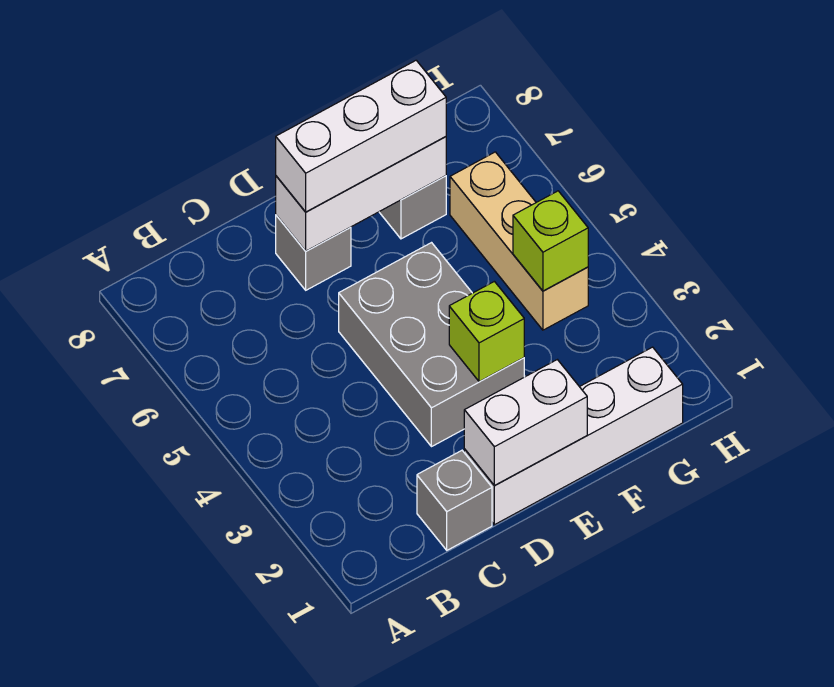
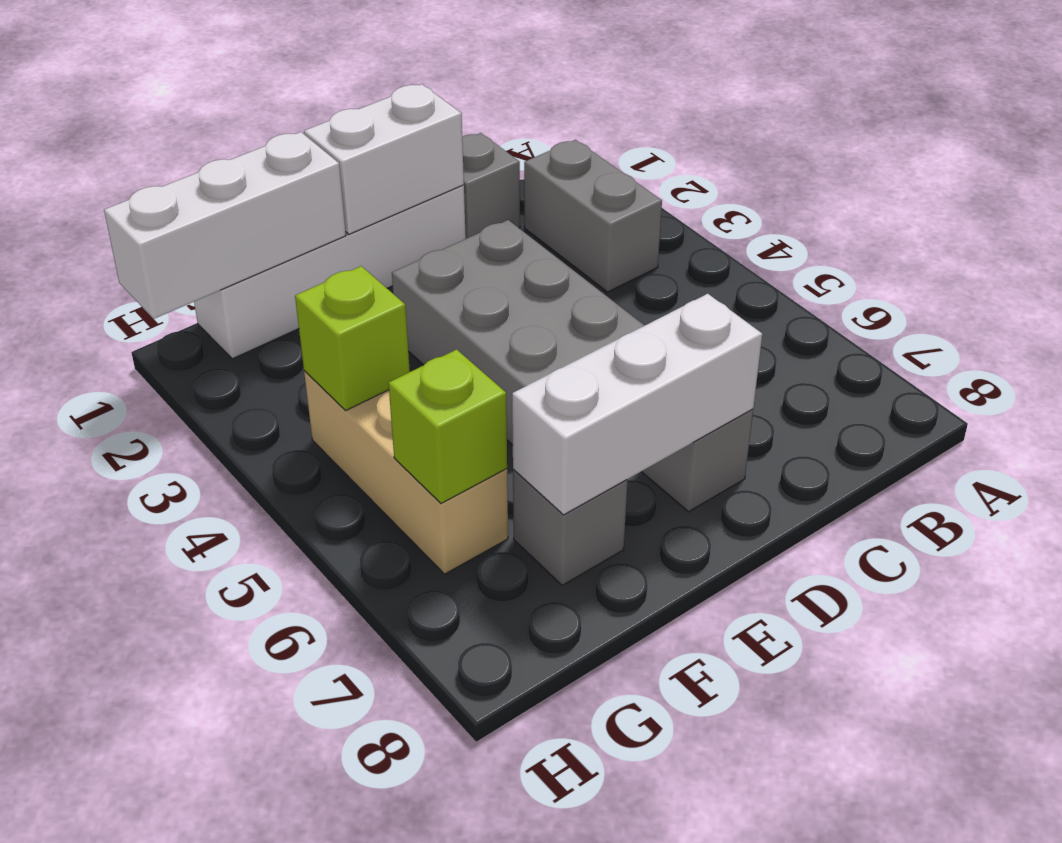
none -> grey brick B2:B3 level 1
white brick D7:F7 level 3 -> white brick F1:H1 level 2
lime brick E3 level 2 -> lime brick G6 level 2

